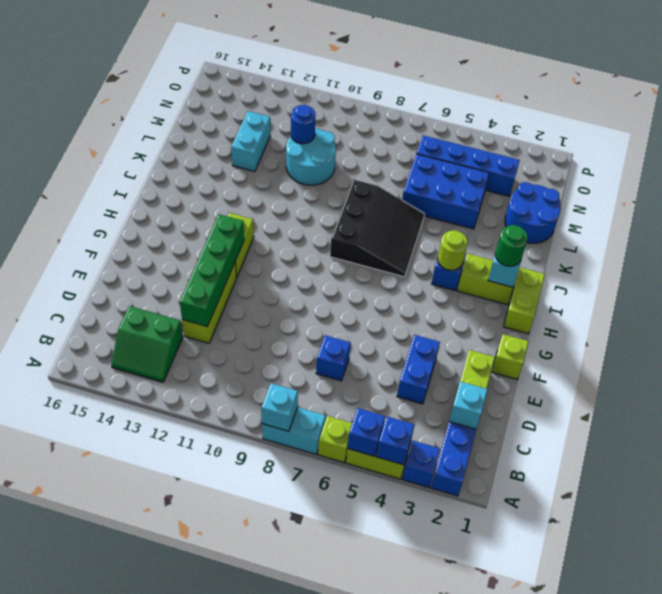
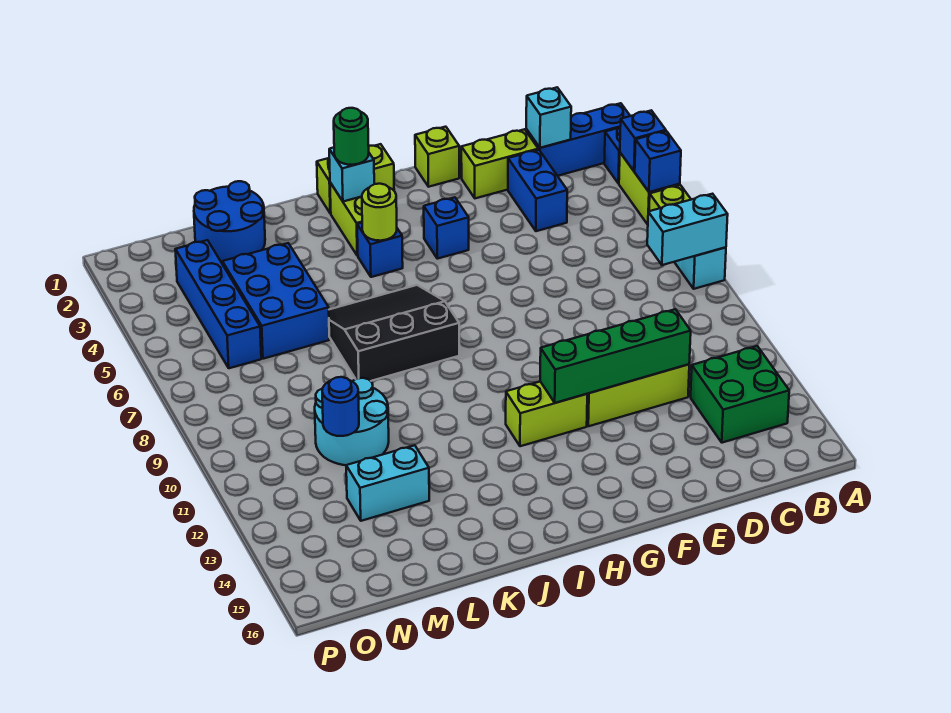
cyan brick A8 level 2 -> cyan brick A8:B8 level 2
green slope B13:C14 level 1 top C -> green brick B13:C14 level 1
blue brick D4:E4 level 1 -> blue brick D3:D4 level 1
blue brick D7 level 1 -> blue brick G4 level 1

